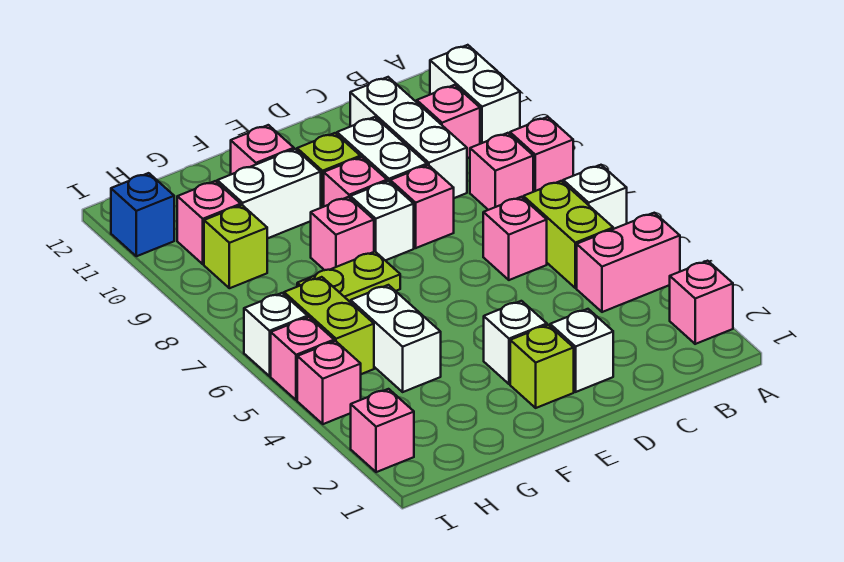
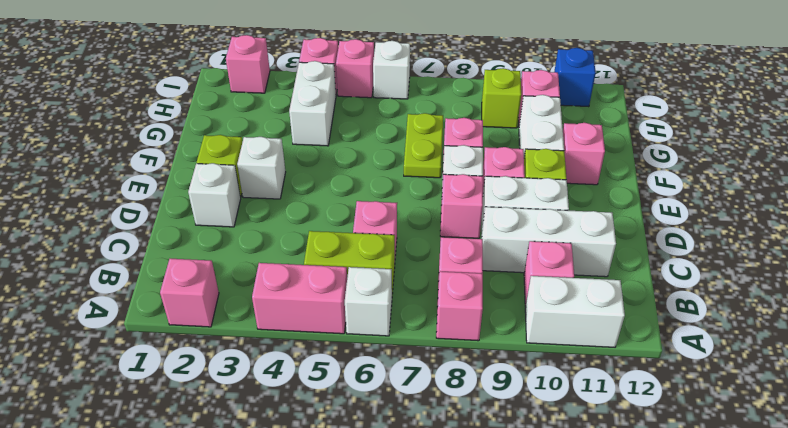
pink brick A4:B4 level 1 -> pink brick A4:A5 level 1
white brick G4:G5 level 1 -> white brick G4:H4 level 1
lime brick H5:H6 level 1 -> none

